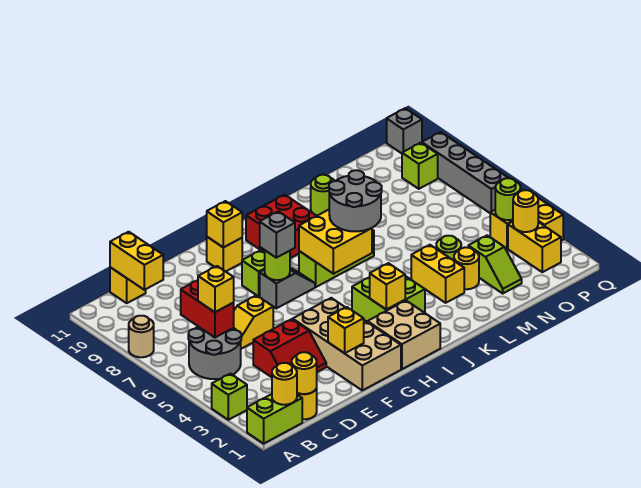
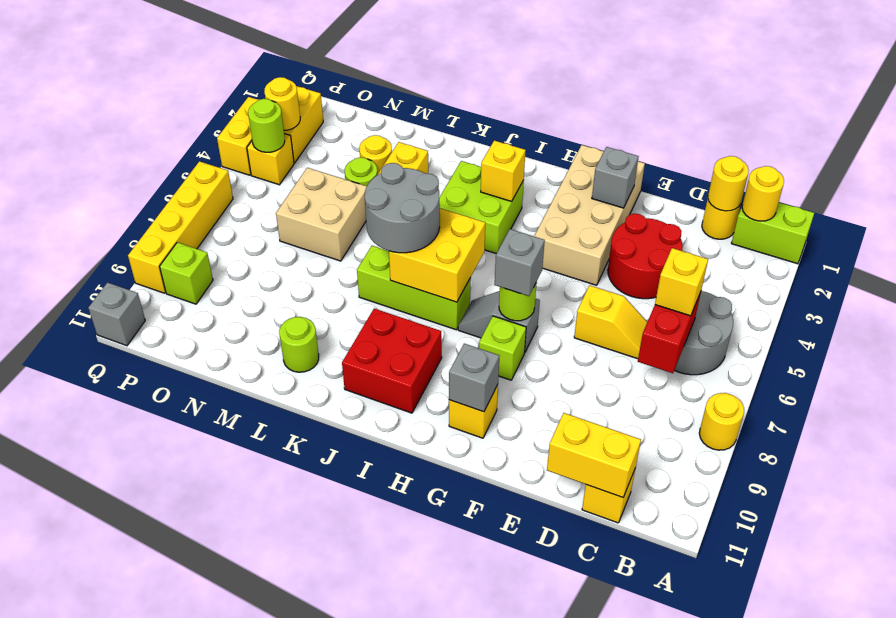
lime brick A3 level 1 -> none
tan round brick A8 level 1 -> yellow round brick A8 level 1
yellow brick C10:C11 level 2 -> yellow brick C11:D11 level 2
red slope D3:E4 level 1 top 4 -> red round brick D3:E4 level 1
yellow brick F2 level 2 -> grey brick F2 level 2
yellow brick G10 level 2 -> grey brick G10 level 2
tan brick H1:I2 level 1 -> tan brick M5:N6 level 1
lime slope N2:N3 level 1 top 3 -> none
grey brick Q6:Q9 level 1 -> yellow brick Q6:Q9 level 1

